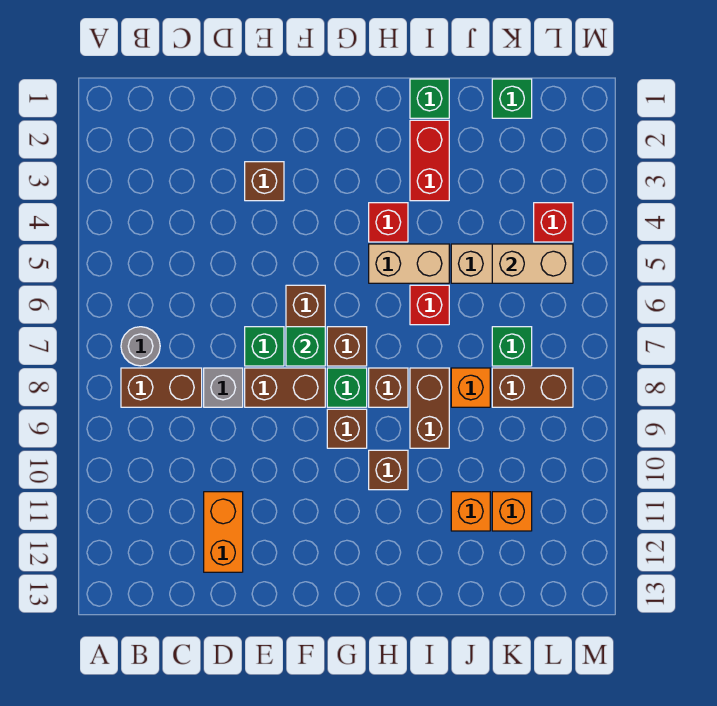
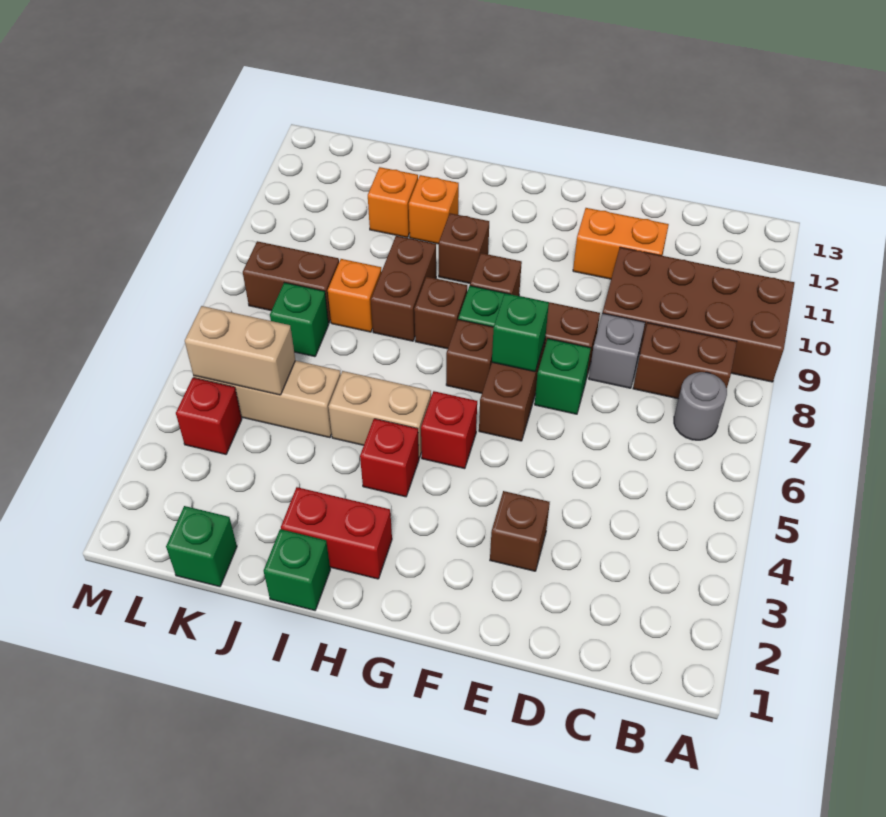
none -> brown brick A9:D10 level 1
orange brick D11:D12 level 1 -> orange brick D11:E11 level 1
red brick I2:I3 level 1 -> red brick H2:I2 level 1
red brick I6 level 1 -> red brick G5 level 1
orange brick K11 level 1 -> orange brick I11 level 1

